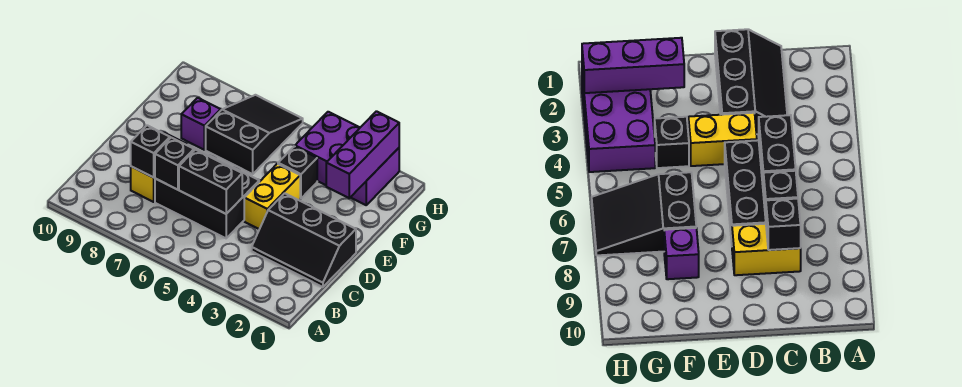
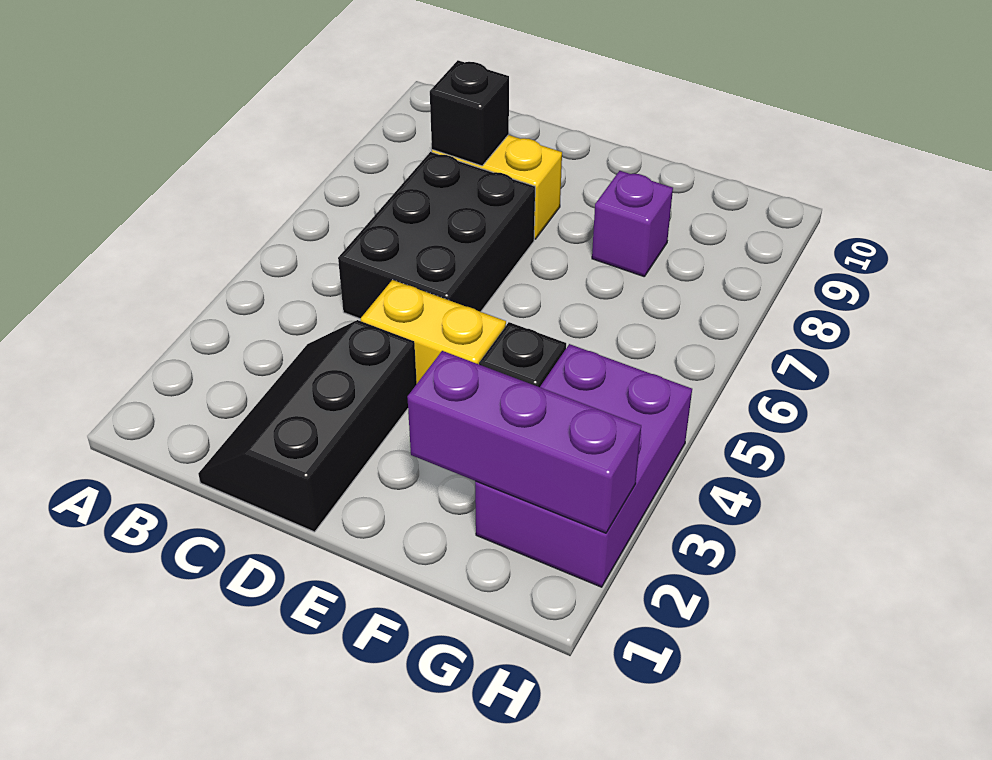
black brick C5:C6 level 2 -> none
black brick C7 level 2 -> none
black slope F6:H7 level 1 top F -> none

